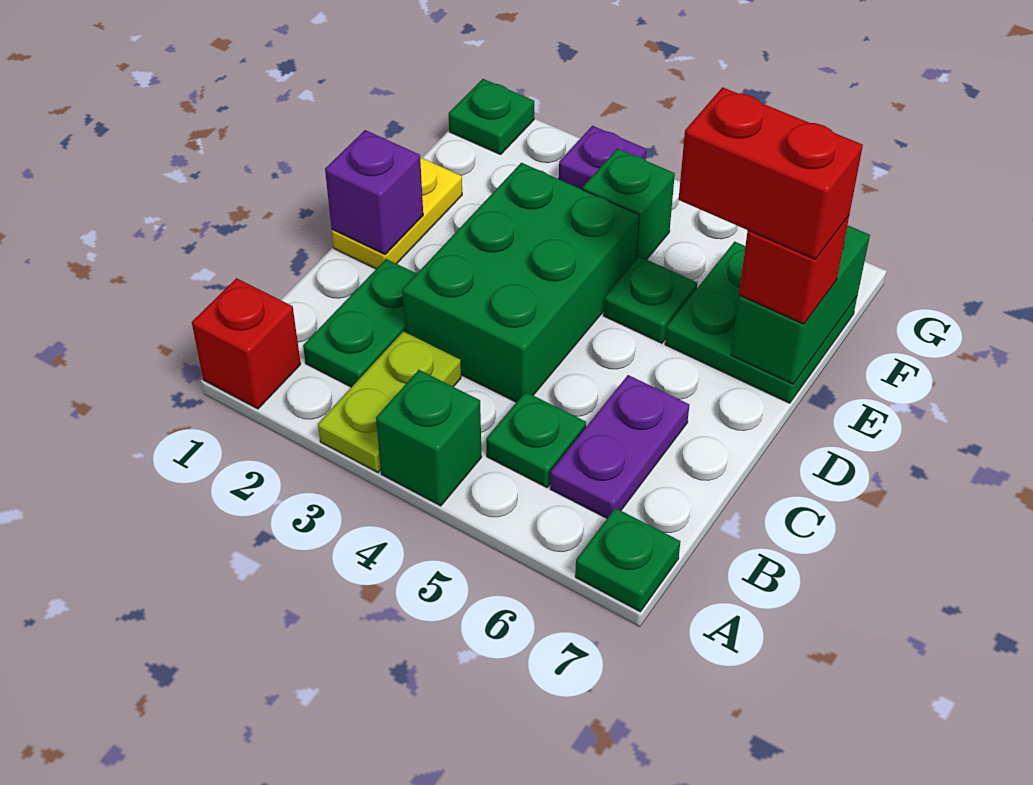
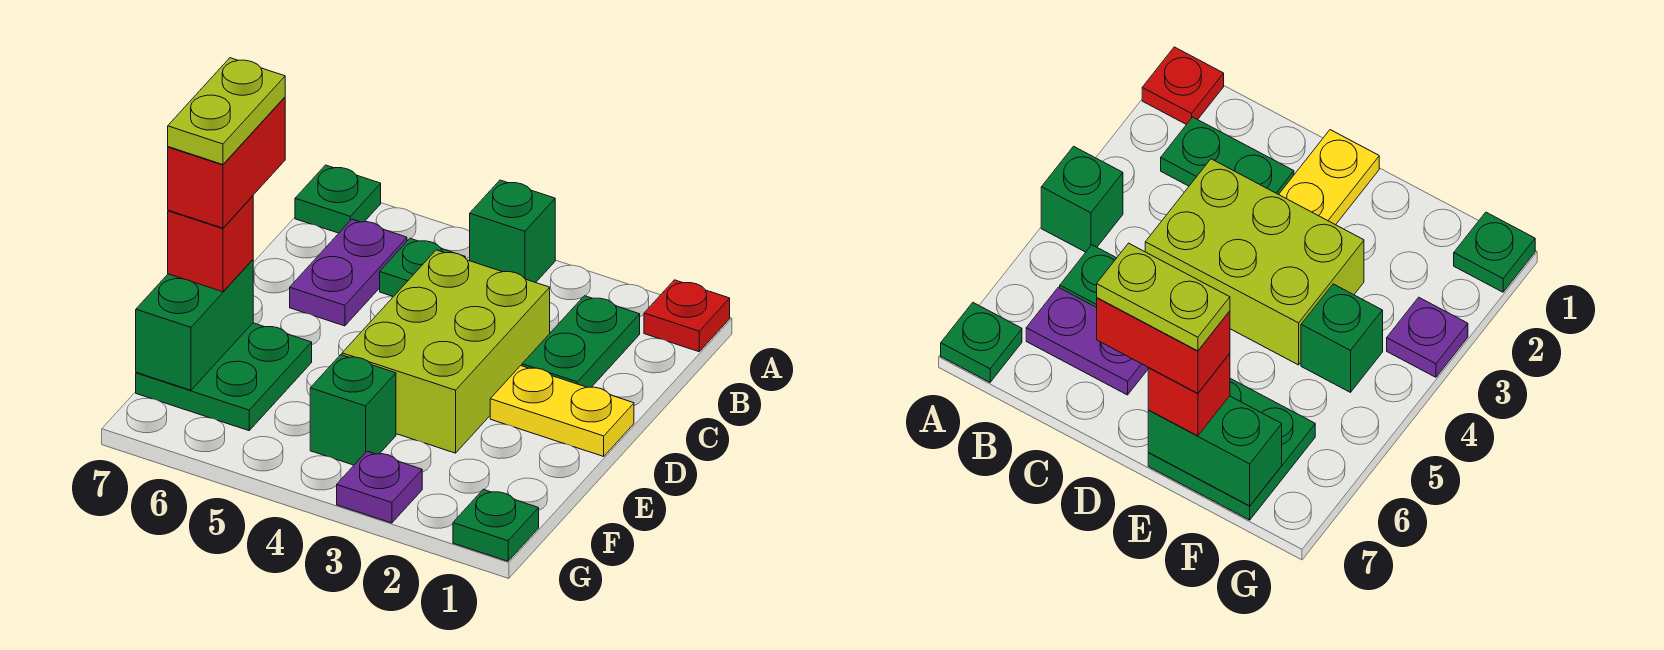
red brick A1 level 1 -> red plate A1 level 1
lime plate A3:B3 level 1 -> lime plate D7:E7 level 5
green brick C3:E4 level 1 -> lime brick C3:E4 level 1
yellow plate D1:E1 level 1 -> yellow plate D1:D2 level 1
purple brick D1 level 2 -> none
green plate E5 level 1 -> none
red brick E6:E7 level 4 -> red brick D7:E7 level 4

